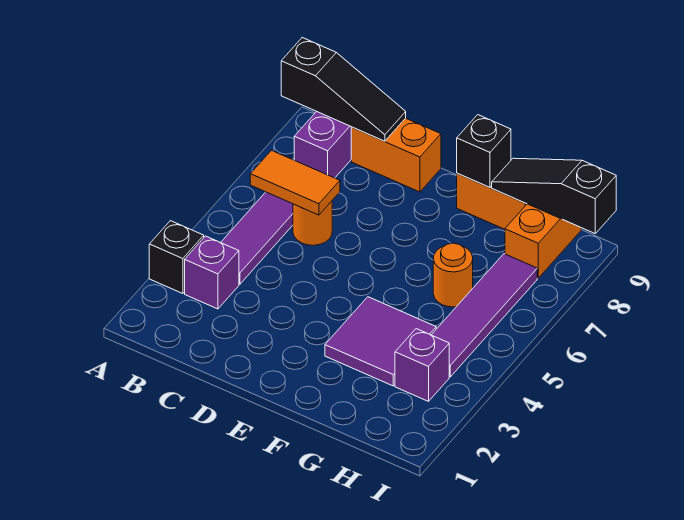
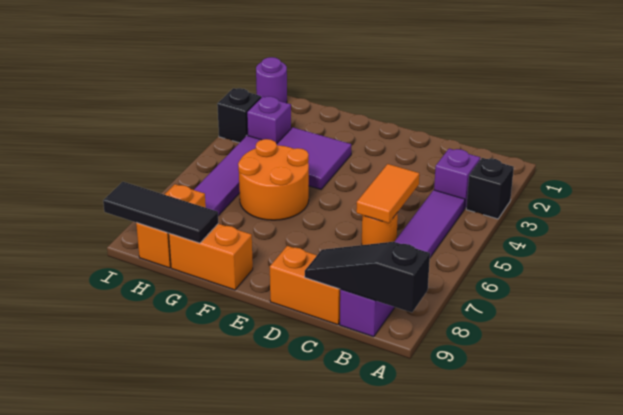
orange tile B6:C6 level 2 -> orange tile C5:C6 level 2
black brick F9 level 2 -> black brick I3 level 1
orange round brick G6 level 1 -> orange round brick F5:G6 level 1
black slope G9:I9 level 2 top I -> black tile G9:I9 level 2
none -> purple round brick I1 level 1

